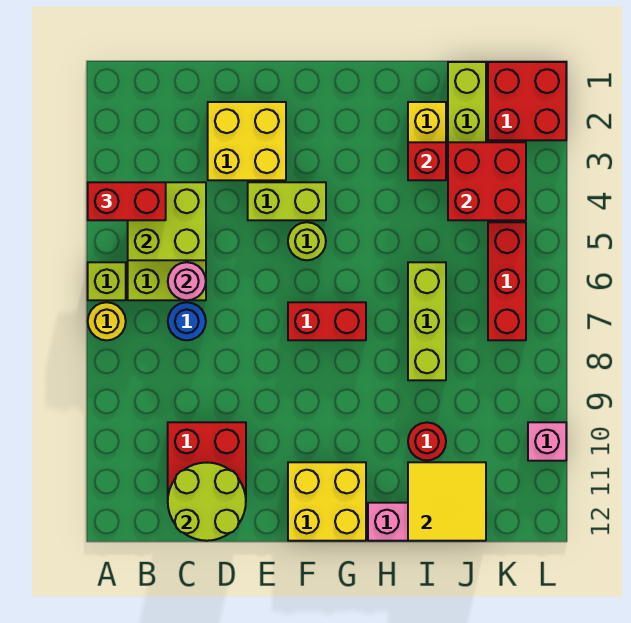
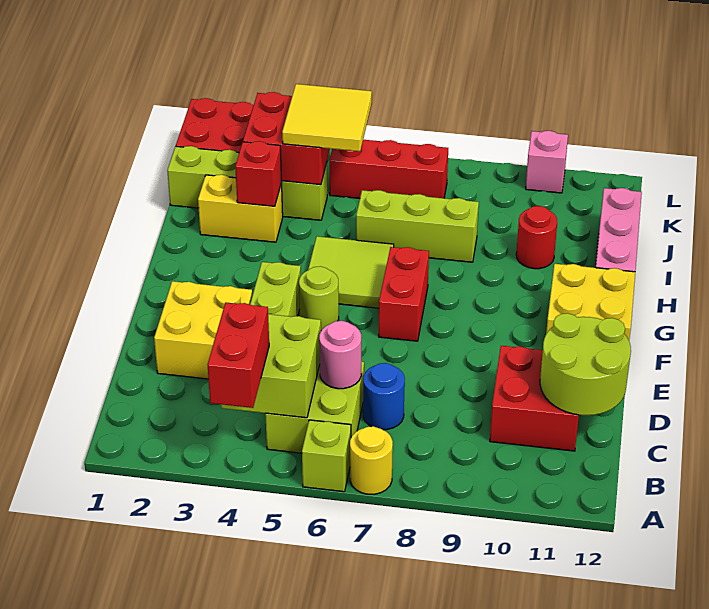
none -> lime tile G5:H6 level 1
yellow tile I11:J12 level 2 -> yellow tile J4:K5 level 3

